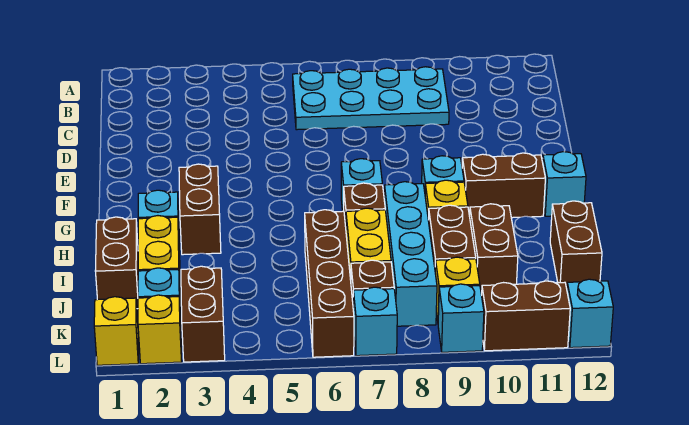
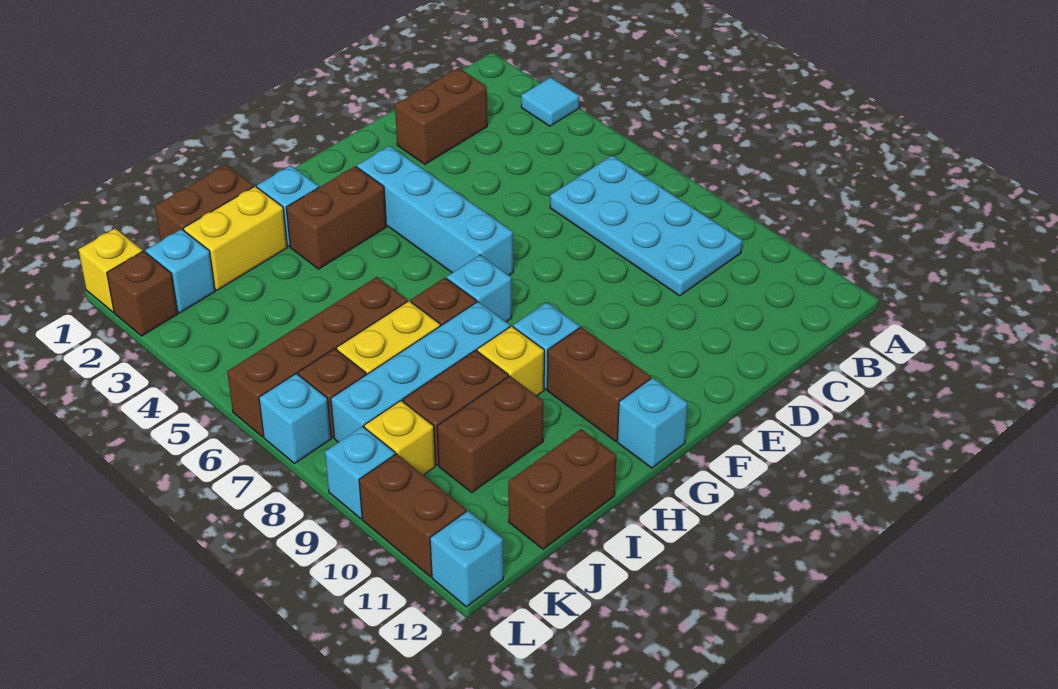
none -> cyan tile A3 level 1
none -> cyan brick F3:F6 level 1
brown brick K3:L3 level 1 -> brown brick C2:D2 level 1
yellow brick L2 level 1 -> brown brick L2 level 1

